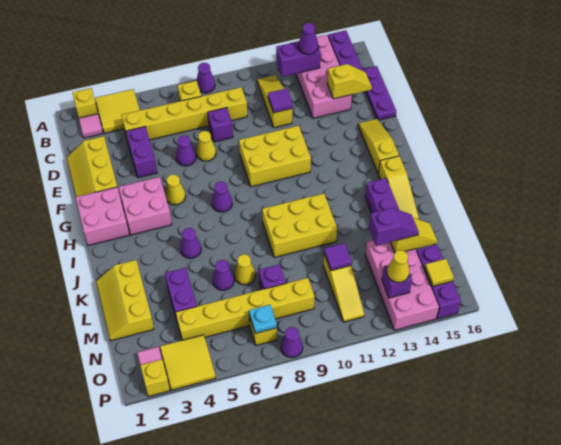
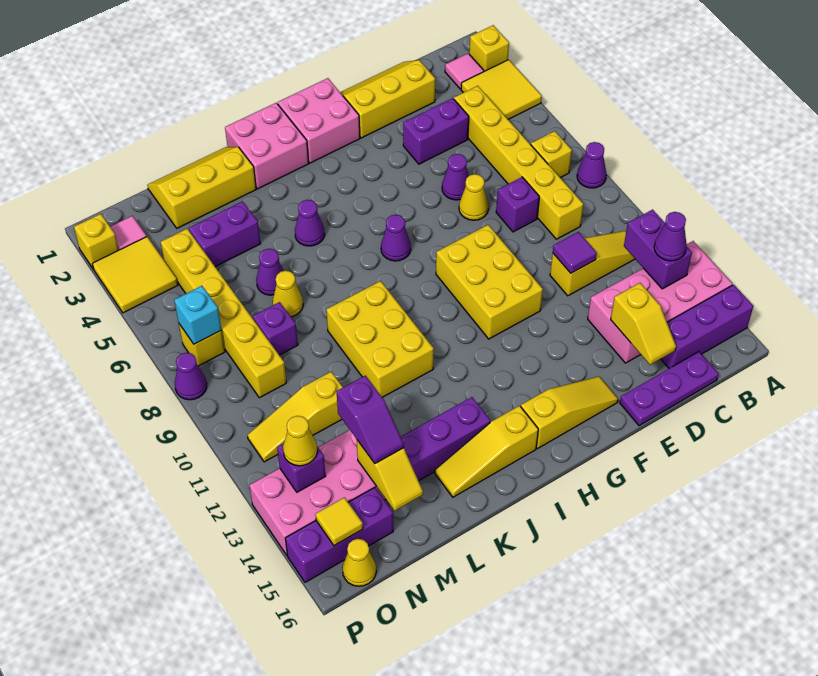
pink brick G3:H4 level 1 -> pink brick I1:J2 level 1
yellow cone G5 level 1 -> yellow cone O16 level 1
purple tile M11 level 2 -> none
cyan plate O7 level 2 -> cyan brick O7 level 2

